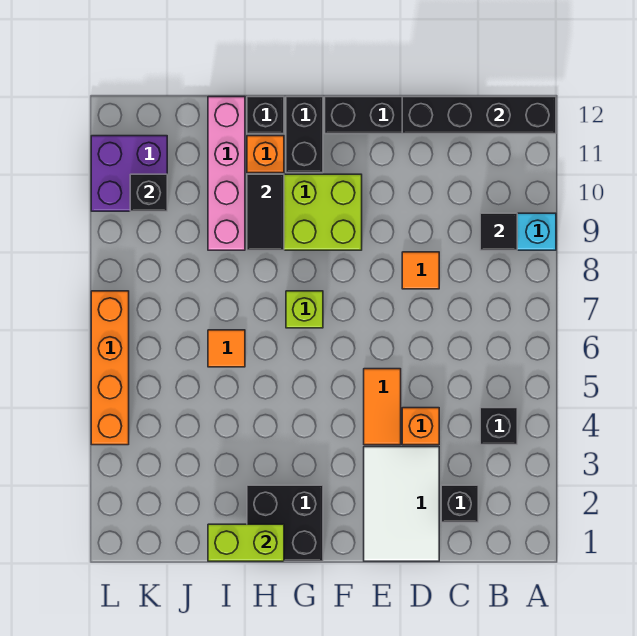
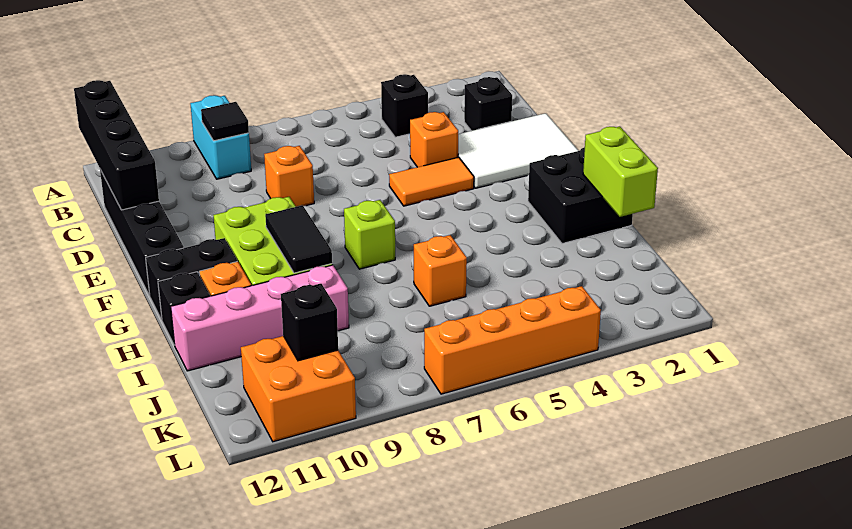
orange tile D8 level 1 -> orange brick D8 level 1
black tile H9:H10 level 2 -> black tile G9:H9 level 2
orange tile I6 level 1 -> orange brick I6 level 1
purple brick K10:L11 level 1 -> orange brick K10:L11 level 1

